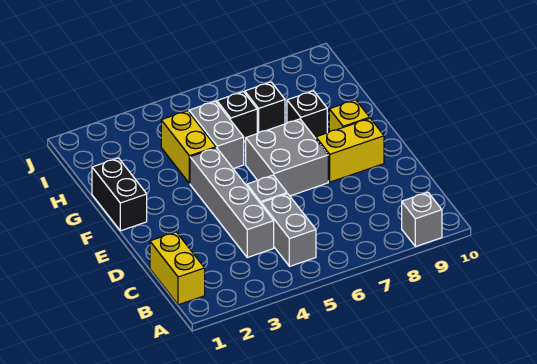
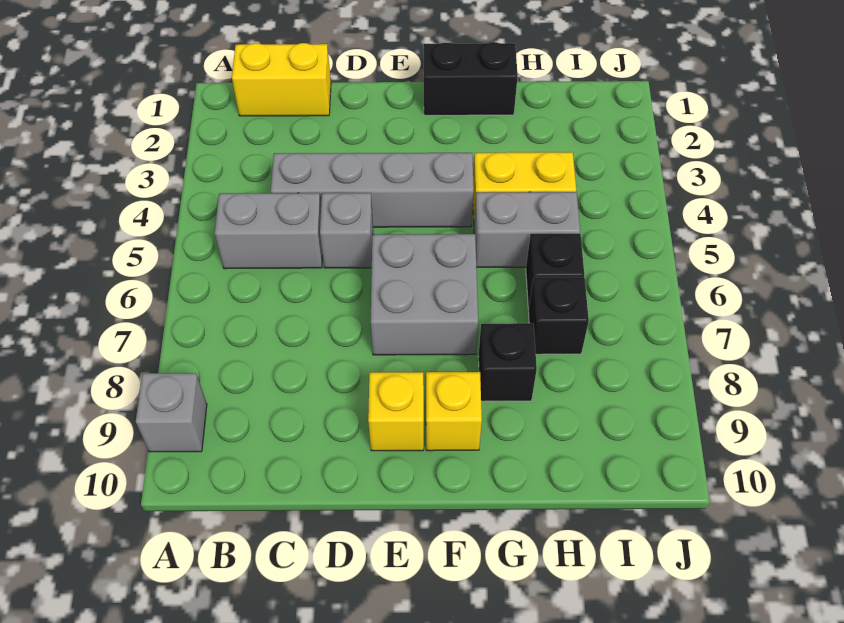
yellow brick E8:E9 level 1 -> yellow brick E9 level 1

